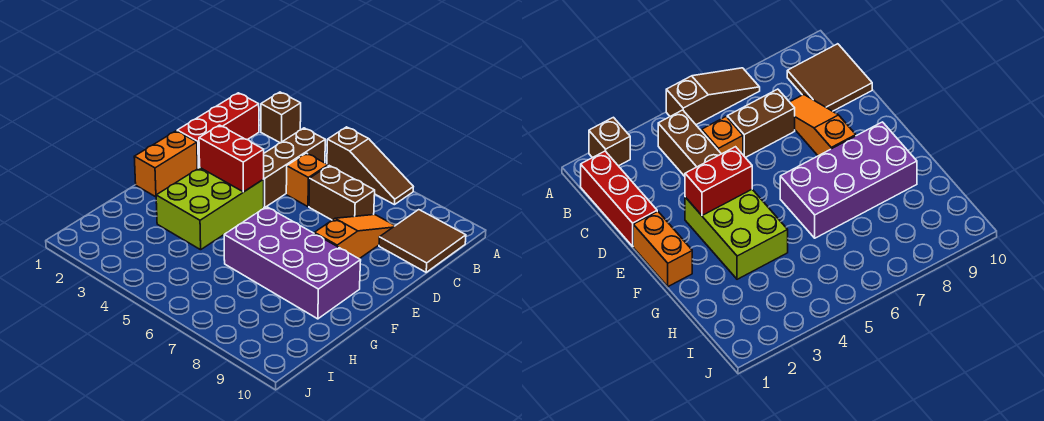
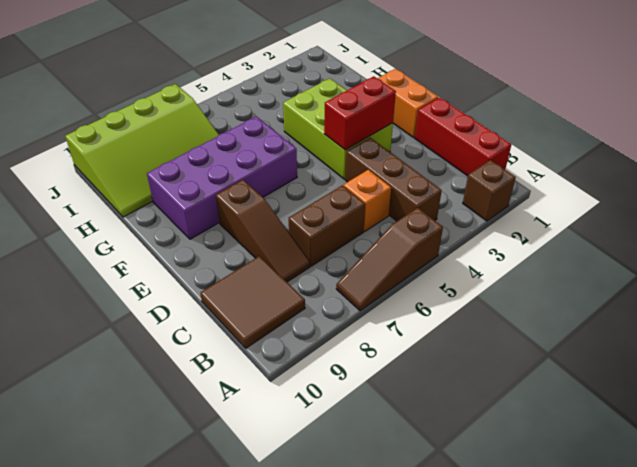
orange slope C8:E8 level 1 top E -> brown slope C8:E8 level 1 top E
none -> lime slope H7:J10 level 1 top J

